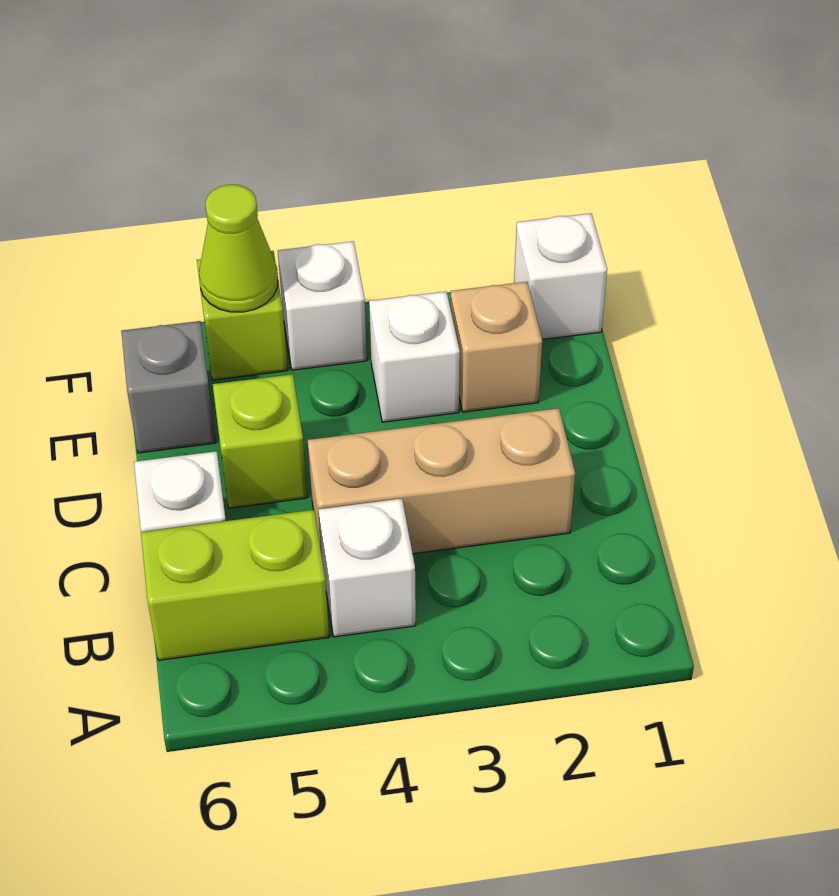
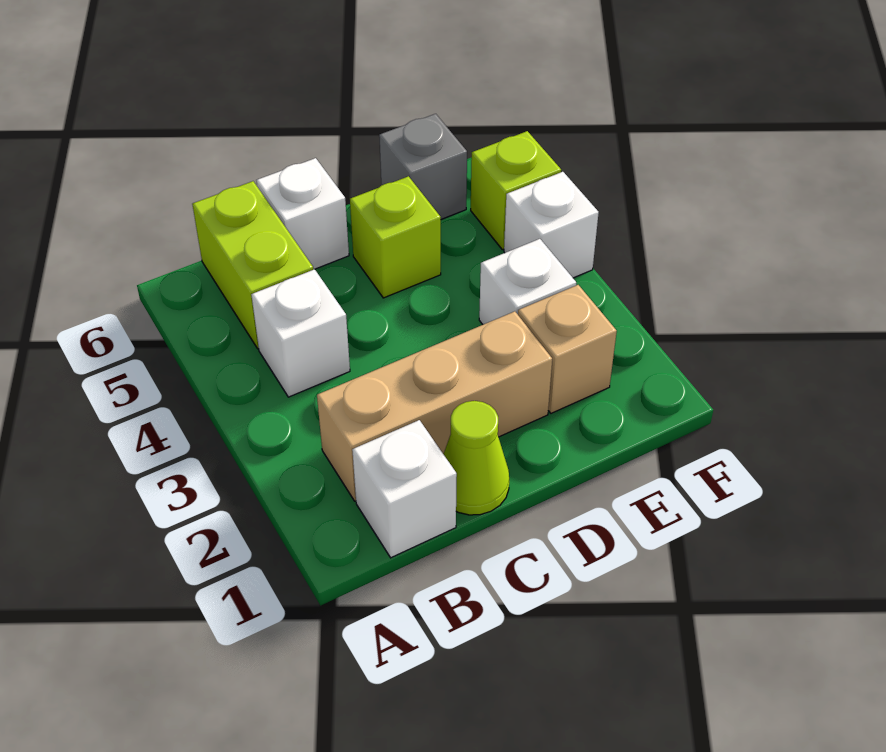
tan brick C2:C4 level 1 -> tan brick B2:D2 level 1
white brick F1 level 1 -> white brick B1 level 1
lime cone F5 level 2 -> lime cone C1 level 1

